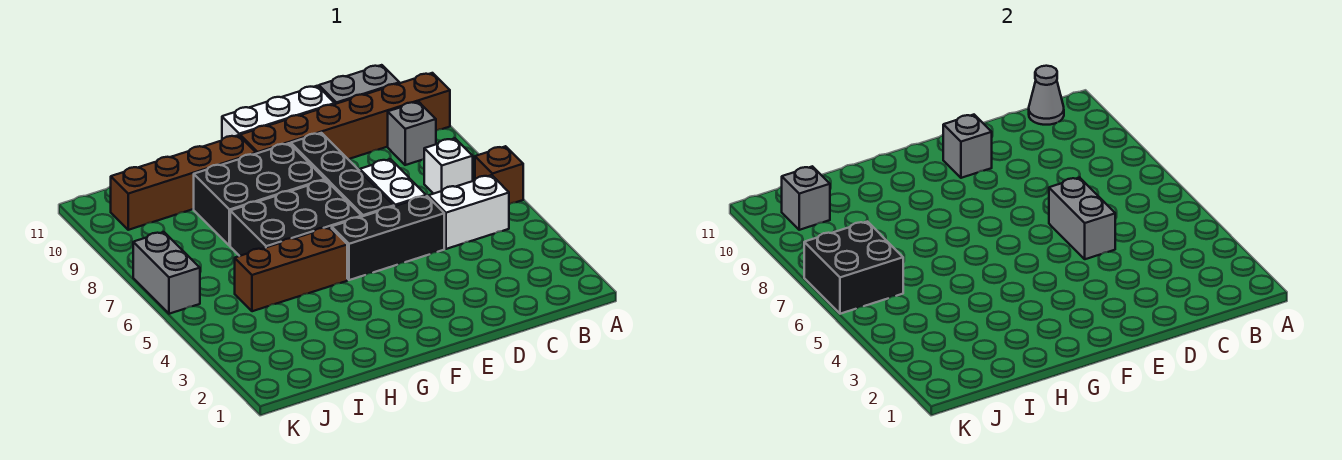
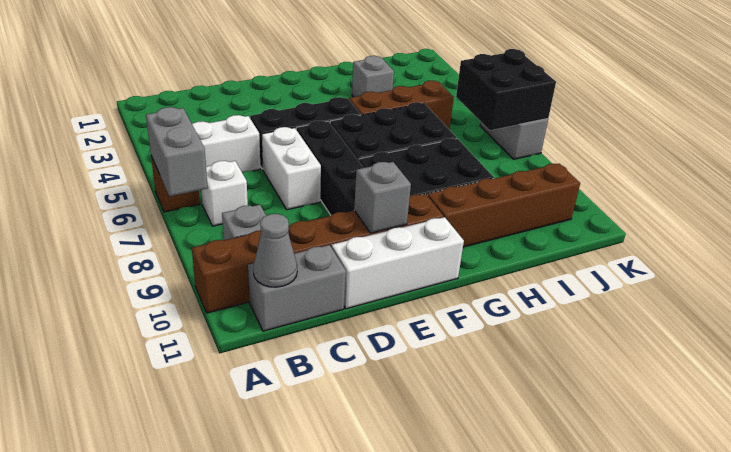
grey brick D5:D6 level 2 -> grey brick A6:A7 level 2
grey brick J10 level 2 -> grey brick H3 level 1

